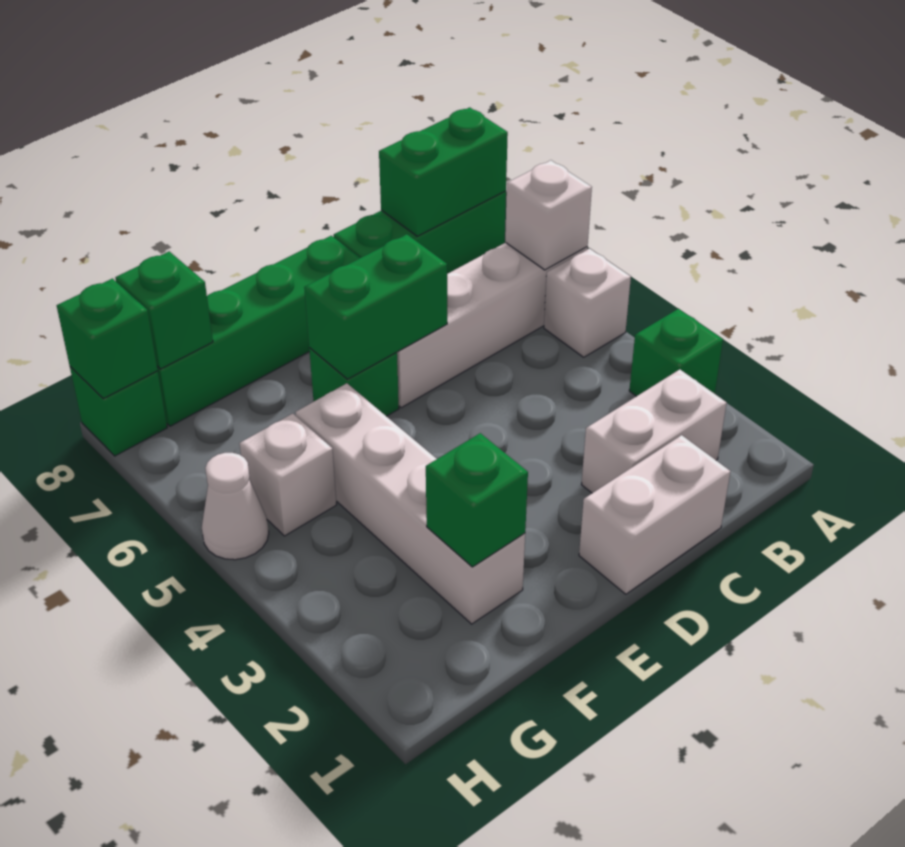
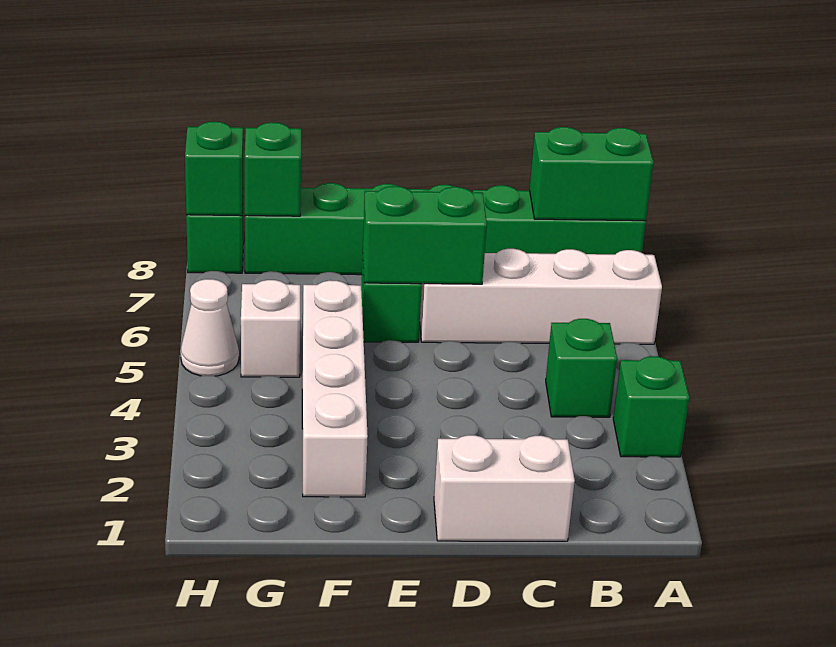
white brick A5 level 1 -> none
white brick A6 level 2 -> none
white brick B2:C2 level 1 -> none
green brick F2 level 2 -> green brick B4 level 1

